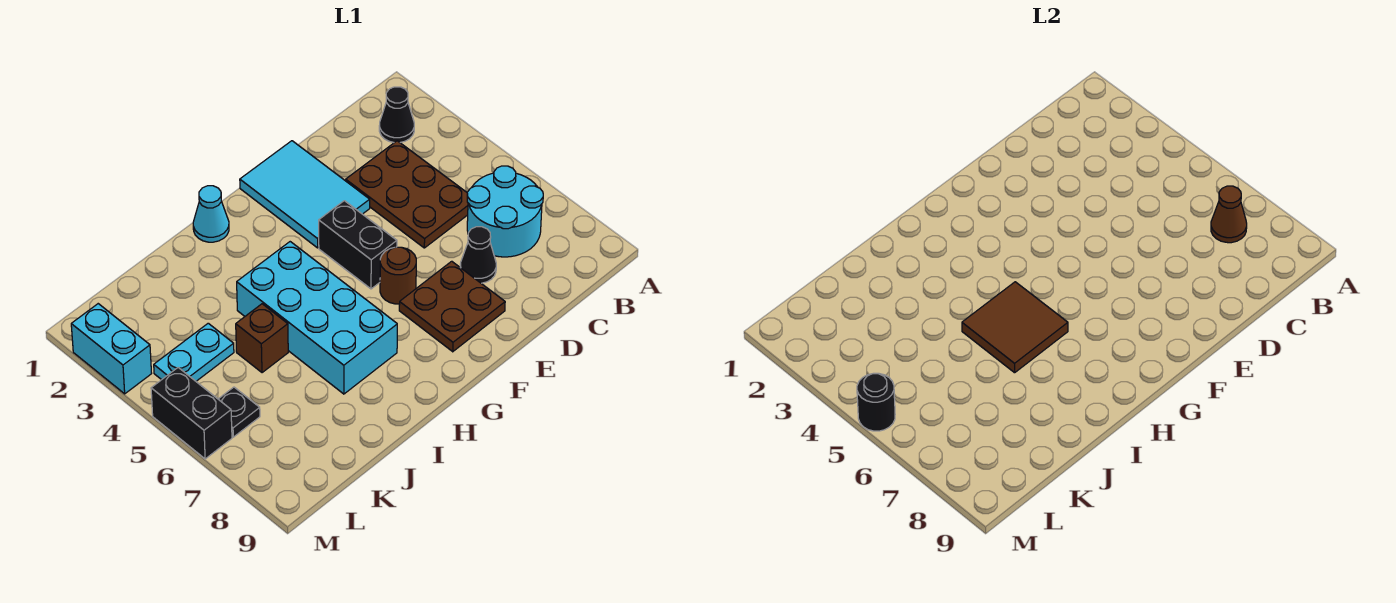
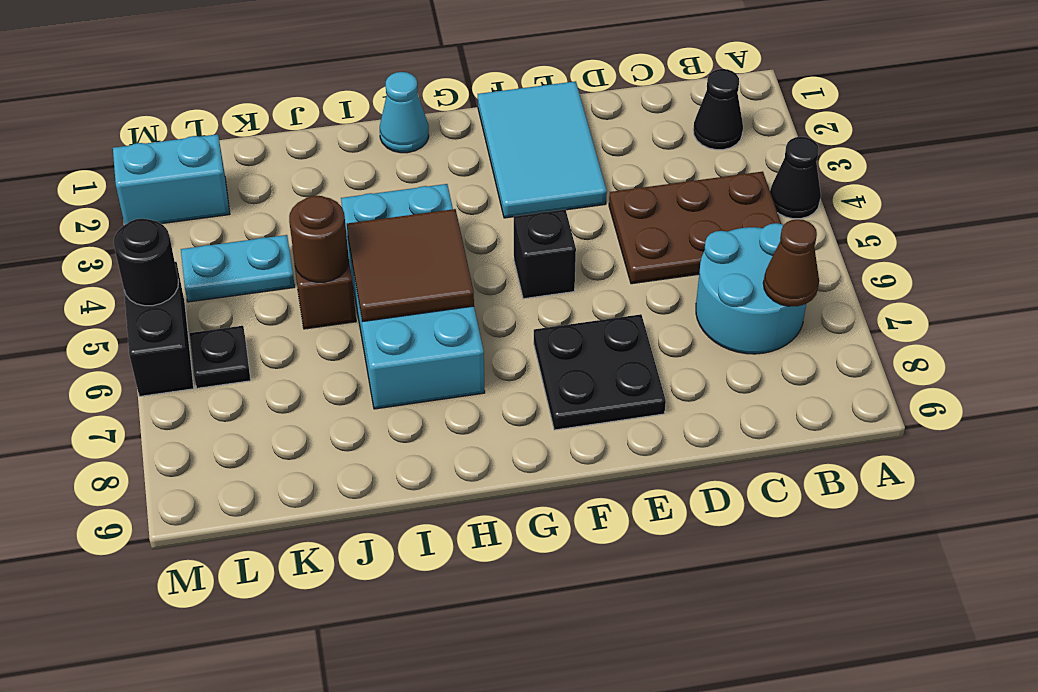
brown plate C3:D5 level 1 -> brown plate B4:D5 level 1
black cone D7 level 1 -> black cone A4 level 1
brown plate E7:F8 level 1 -> black plate E7:F8 level 1
black brick F4:F5 level 1 -> black brick F5 level 1
brown round brick F6 level 1 -> brown round brick J5 level 2
cyan brick M2:M3 level 1 -> cyan brick L2:M2 level 1

